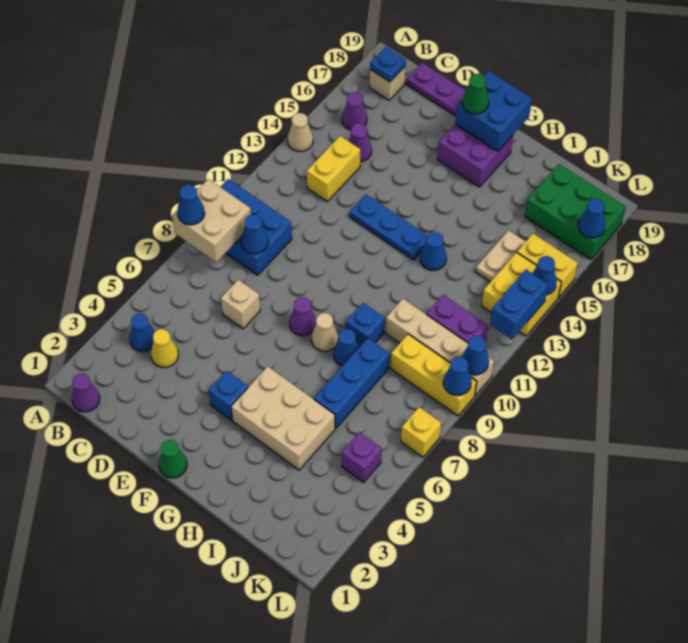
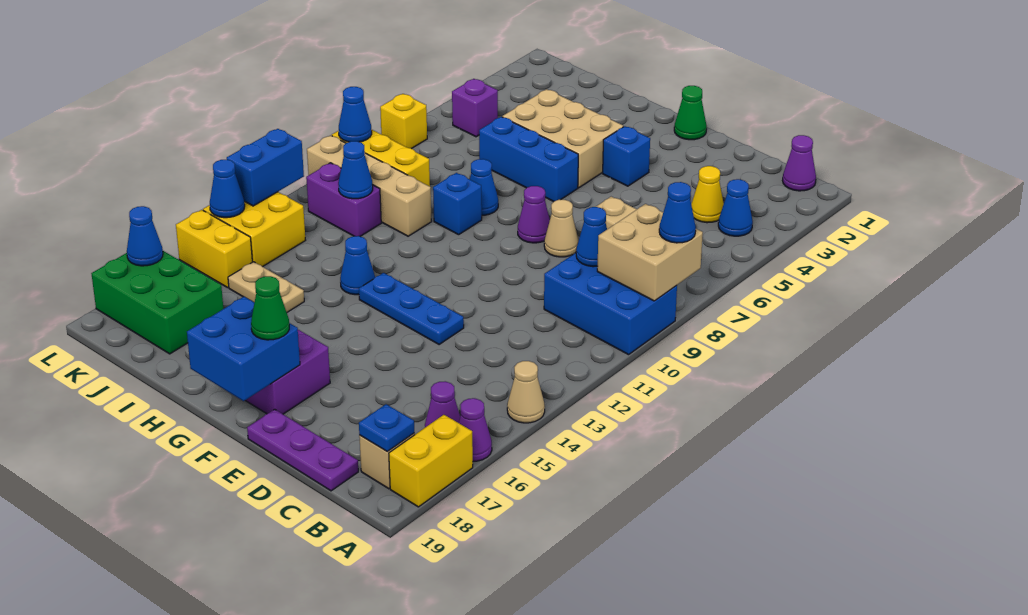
yellow brick C13:C14 level 1 -> yellow brick A17:A18 level 1
purple cone C15 level 1 -> purple cone A16 level 1
tan cone G8 level 1 -> tan cone E8 level 1
blue brick I6:I8 level 1 -> blue brick G6:I6 level 1
tan plate J14:J15 level 1 -> tan plate I15:J15 level 1
blue cone L10 level 2 -> blue cone J11 level 2

